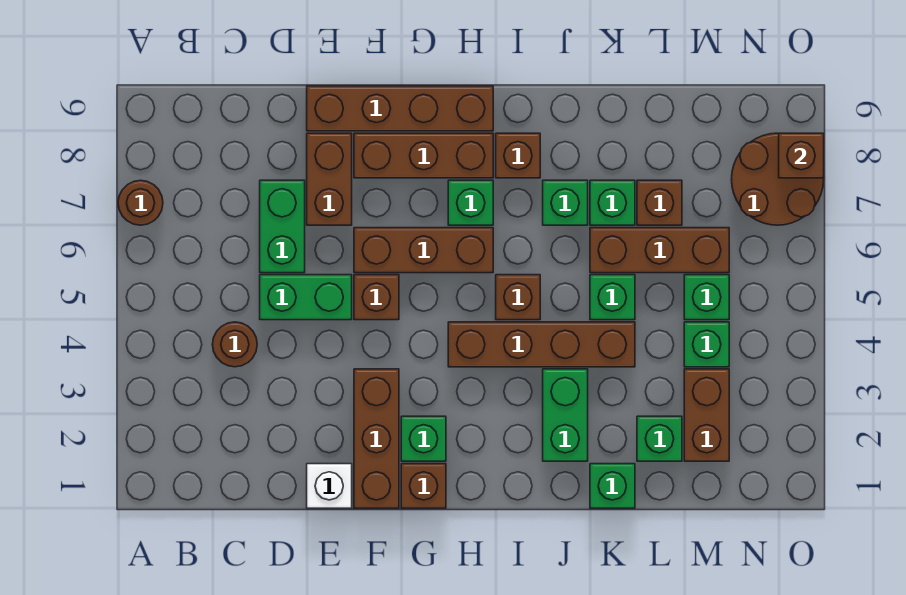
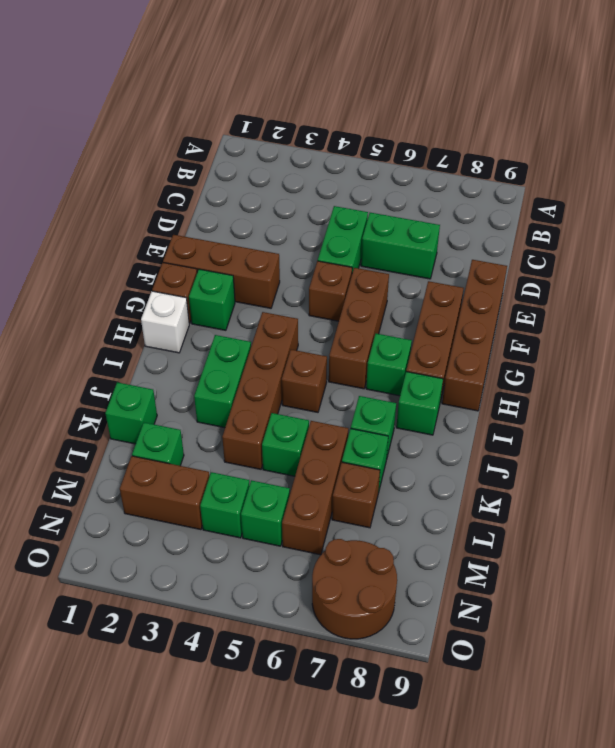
brown round brick A7 level 1 -> none
brown round brick C4 level 1 -> none
white brick E1 level 1 -> white brick H1 level 1
brown brick E7:E8 level 1 -> none
brown brick I8 level 1 -> green brick I8 level 1
green brick J2:J3 level 1 -> green brick I3:J3 level 1
brown brick O8 level 2 -> none

